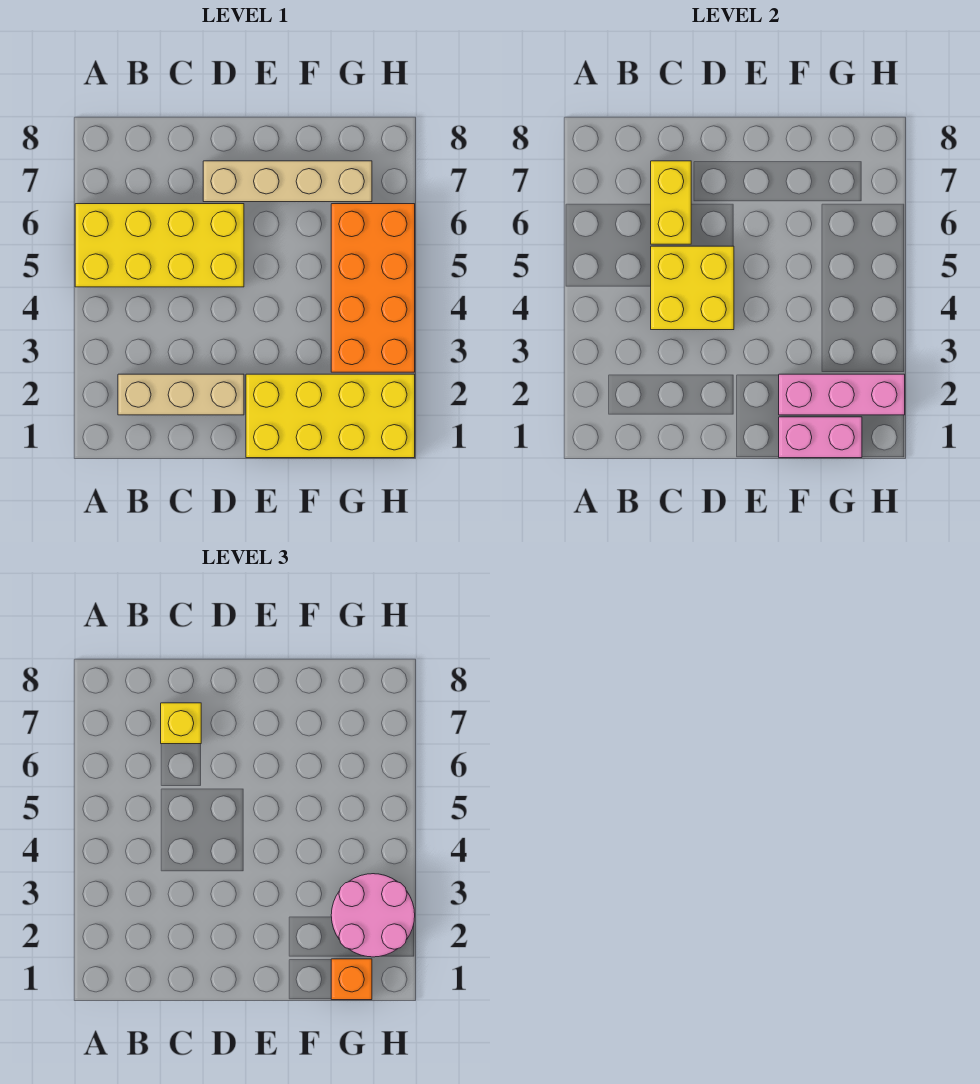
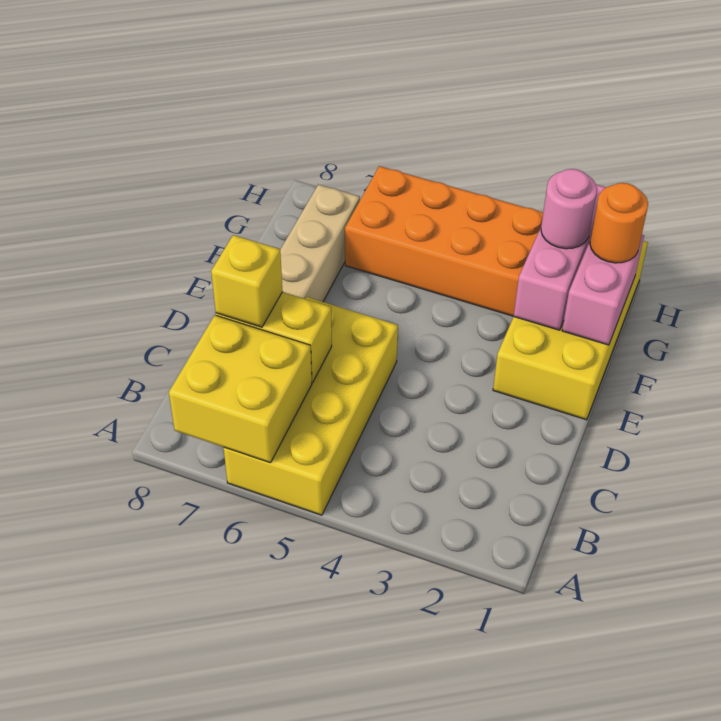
tan brick B2:D2 level 1 -> none
yellow brick C4:D5 level 2 -> yellow brick A6:B7 level 2
orange brick G1 level 3 -> orange round brick G1 level 3
pink round brick G2:H3 level 3 -> pink round brick G2 level 3

